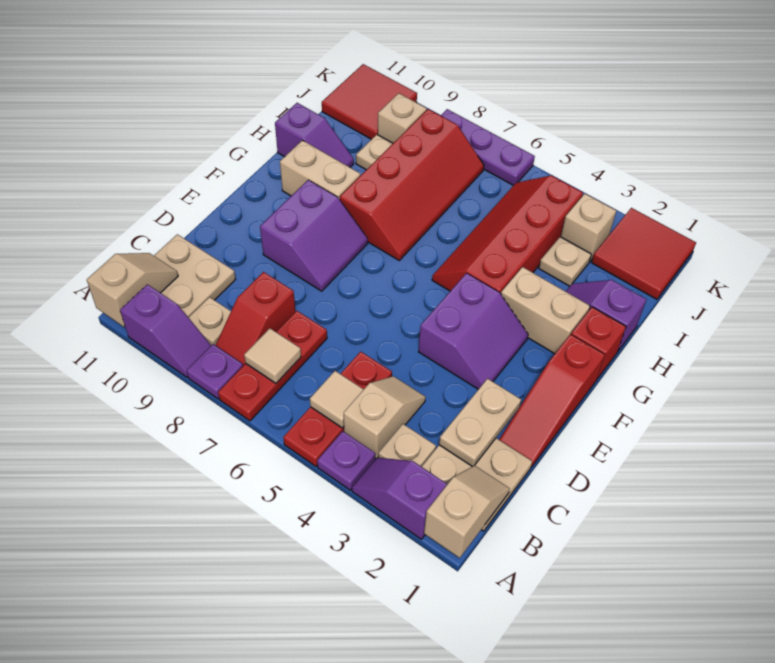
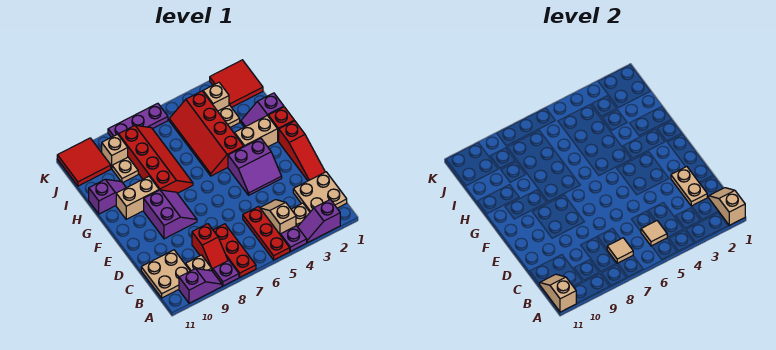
purple slope E3:F4 level 1 top 4 -> purple slope E3:F4 level 1 top F

